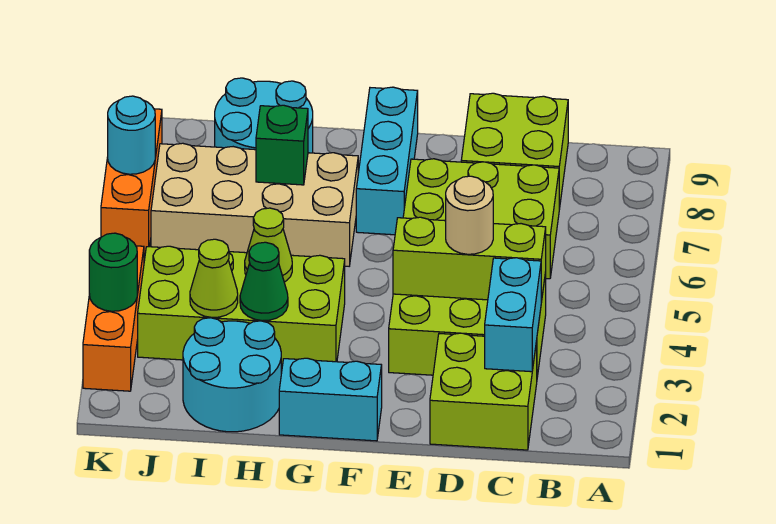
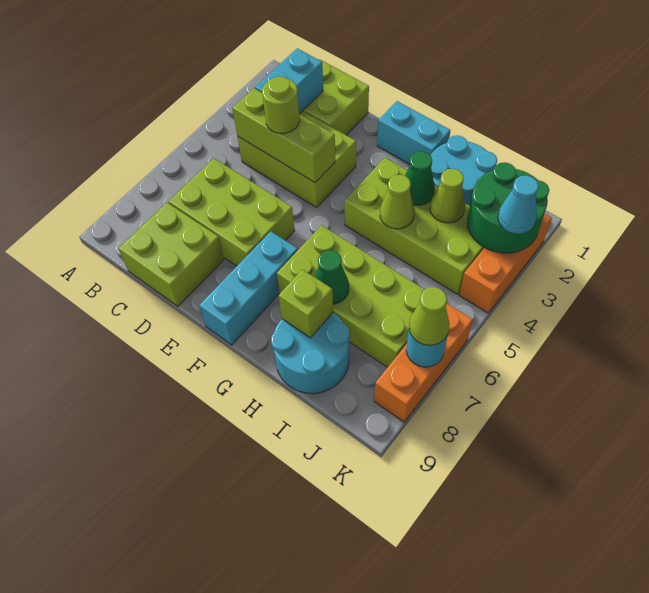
tan round brick D4 level 3 -> lime round brick D4 level 3
tan brick G6:J7 level 1 -> lime brick G6:J7 level 1
green brick H7 level 2 -> green cone H7 level 2
none -> lime brick H8 level 2
green round brick K3 level 2 -> green round brick J2:K3 level 2
none -> cyan cone K3 level 3
none -> lime cone K7 level 3

